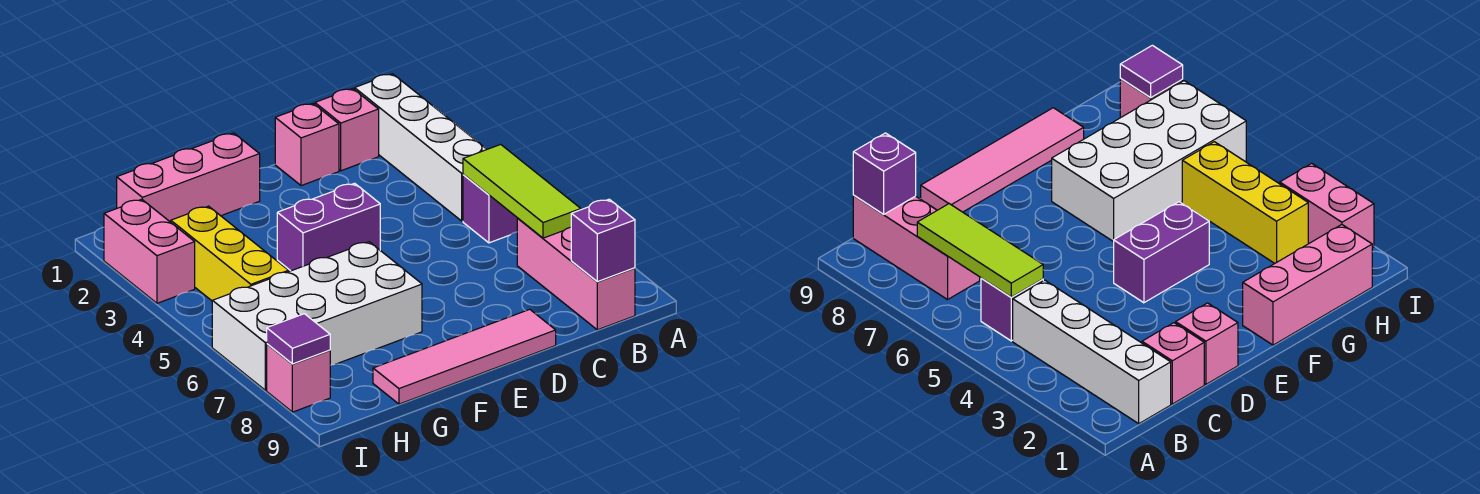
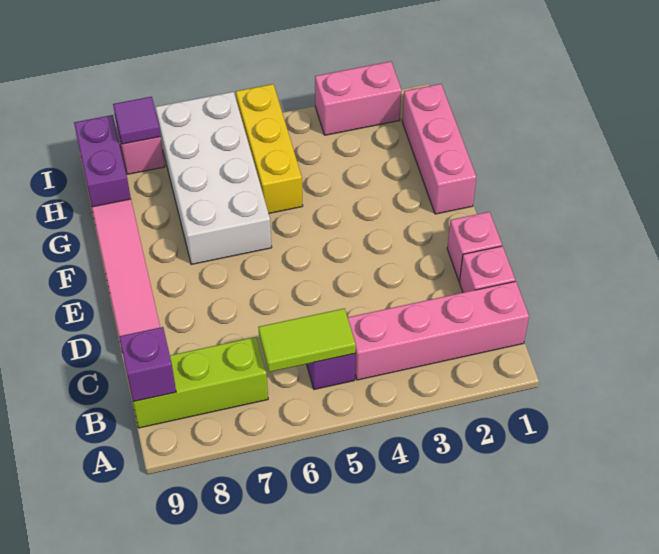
white brick B1:B4 level 1 -> pink brick B1:B4 level 1
lime tile B5:B7 level 2 -> lime tile B5:B6 level 2
pink brick B7:B9 level 1 -> lime brick B7:B9 level 1
purple brick E4:F4 level 1 -> purple brick H9:I9 level 1
yellow brick H3:H5 level 1 -> yellow brick G5:I5 level 1

